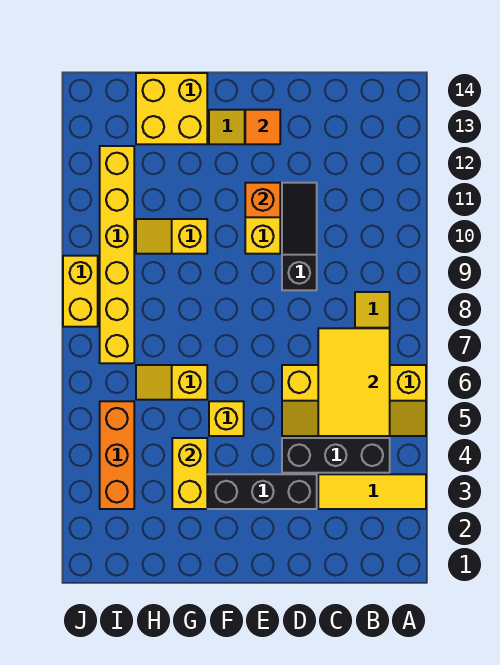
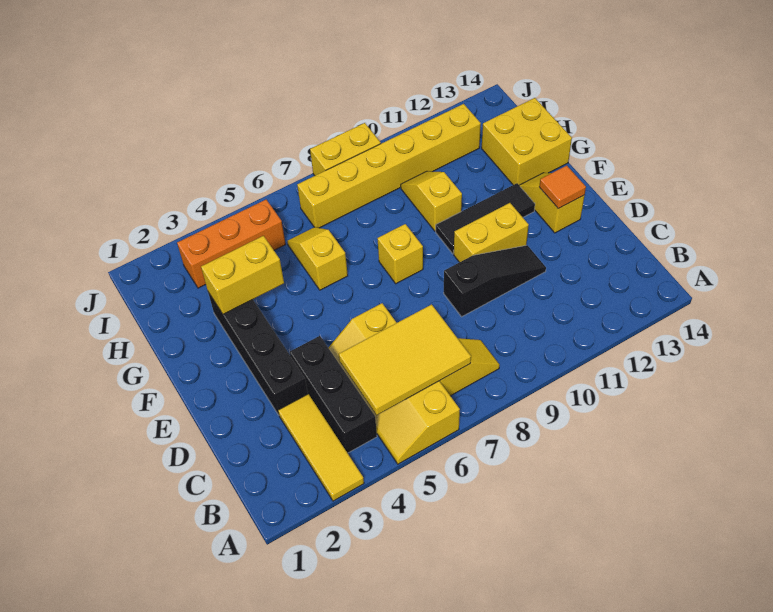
orange brick E11 level 2 -> none
yellow brick F5 level 1 -> yellow brick F8 level 1
none -> black tile F10:F12 level 1

